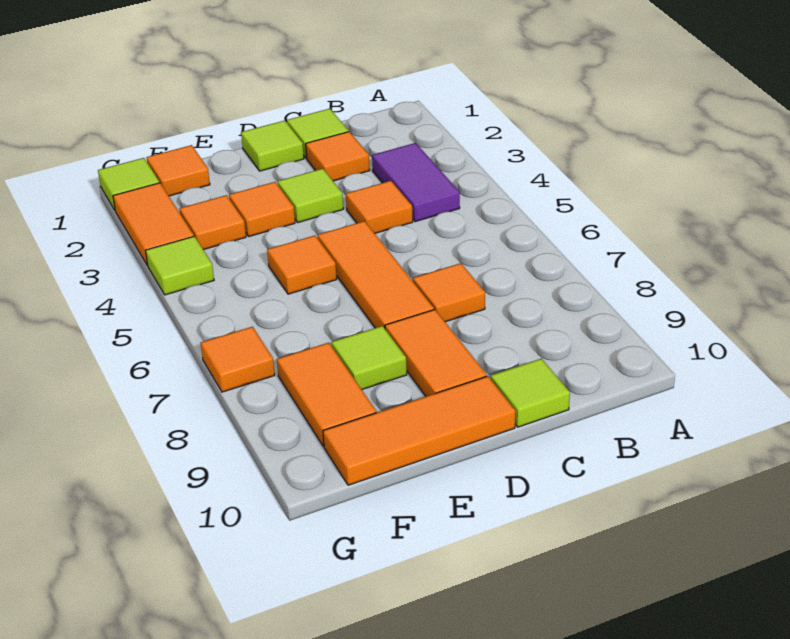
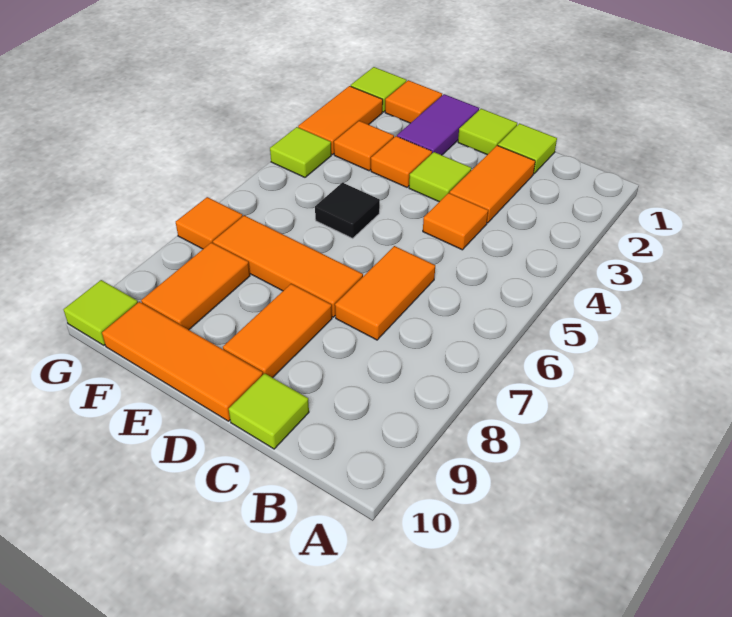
purple tile B3:B4 level 1 -> purple tile E1:E2 level 1
orange tile C2 level 1 -> orange tile C2:C3 level 1
orange tile C7 level 1 -> orange tile C6:C7 level 1
orange tile D5:D7 level 1 -> orange tile D7:F7 level 1
orange tile E5 level 1 -> black tile E5 level 1
lime tile E8 level 1 -> lime tile G10 level 1

